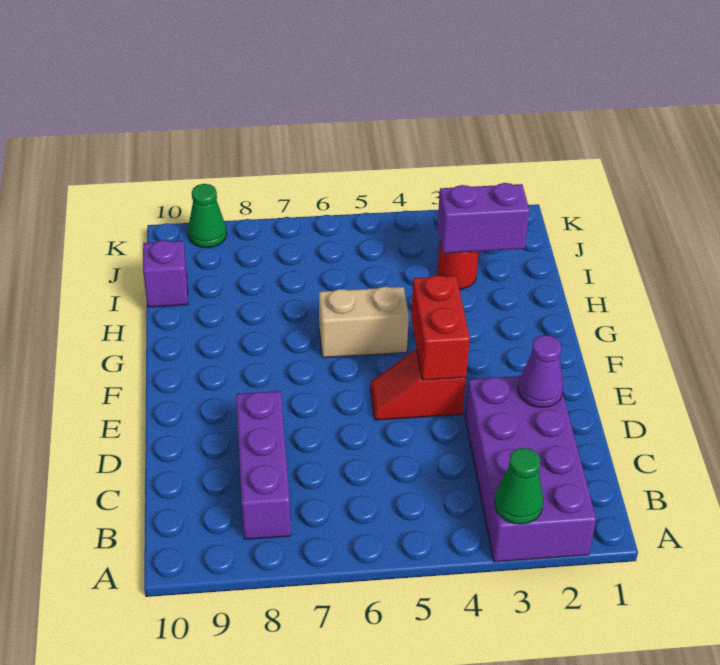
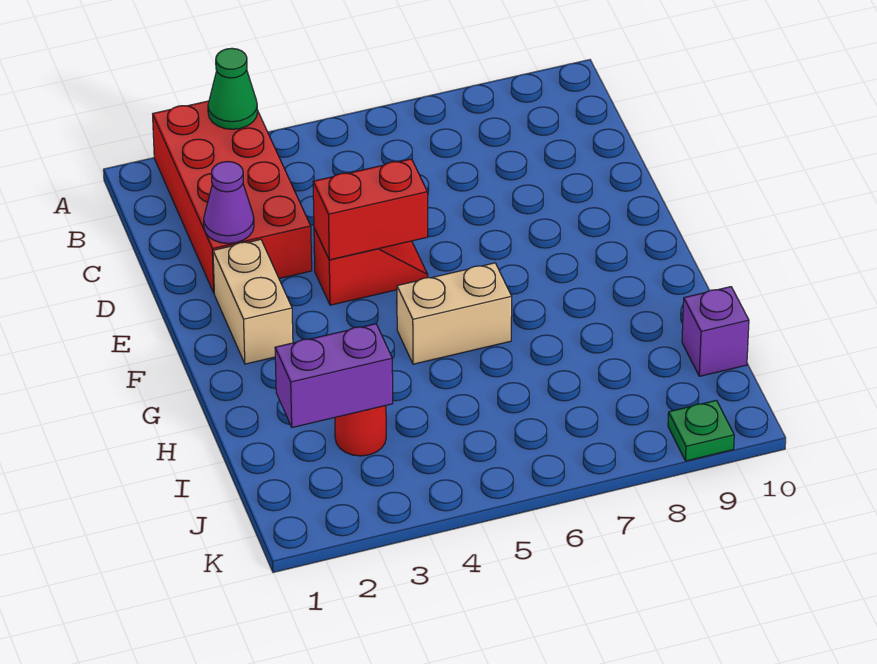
purple brick A2:D3 level 1 -> red brick A2:D3 level 1
purple brick B8:D8 level 1 -> none
none -> tan brick E2:F2 level 1
red brick E4:F4 level 2 -> red brick E4:E5 level 2
green cone K9 level 1 -> green plate K9 level 1

